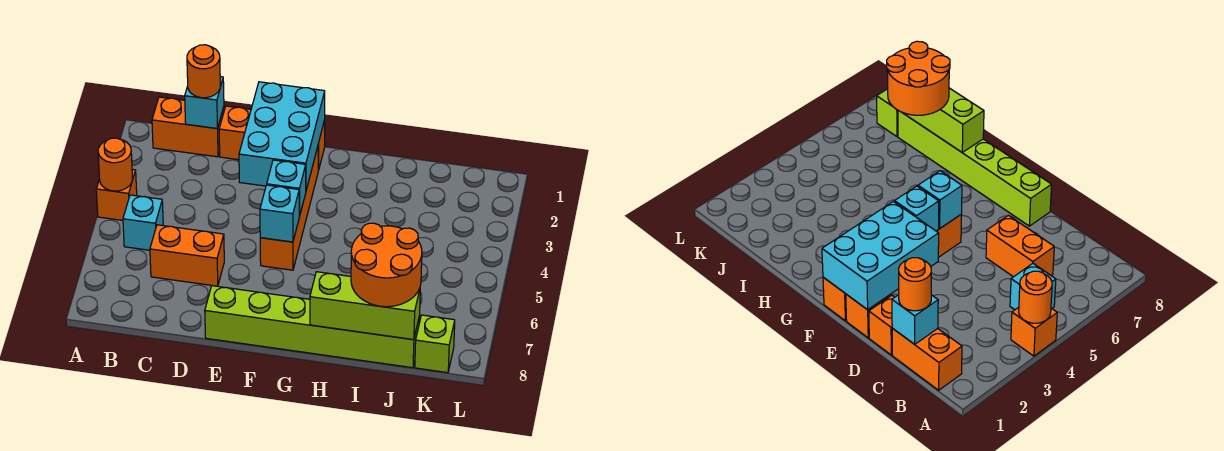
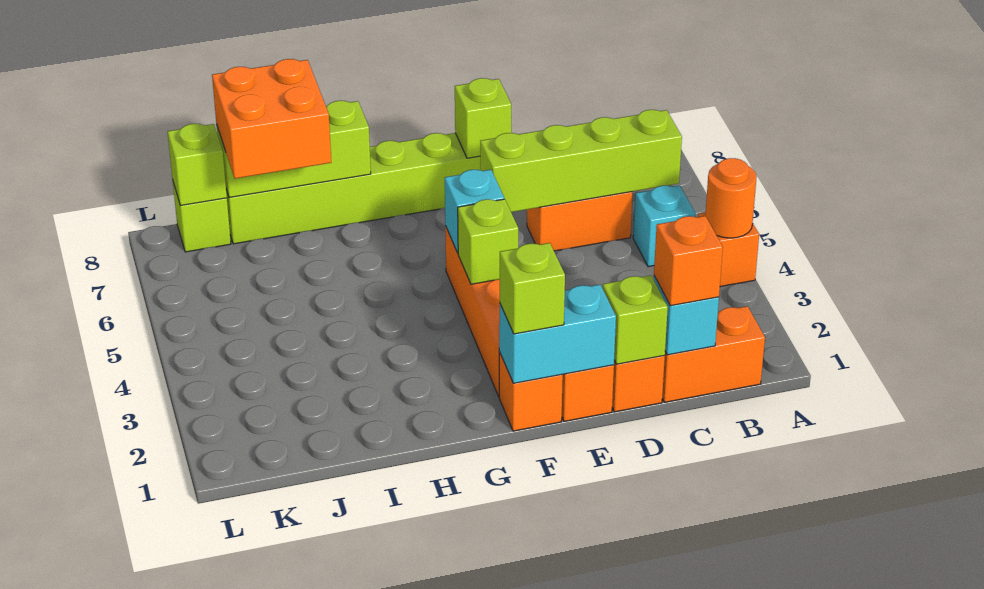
none -> lime brick B6:E6 level 2
orange round brick C1 level 3 -> orange brick C1 level 3
none -> lime brick D1 level 2
cyan brick E1:F3 level 2 -> cyan brick E1:F1 level 2
none -> lime brick E8 level 2
none -> lime brick F1 level 3
cyan brick F4 level 2 -> lime brick F4 level 2
orange round brick I7:J8 level 3 -> orange brick I7:J8 level 3
none -> lime brick K8 level 2

